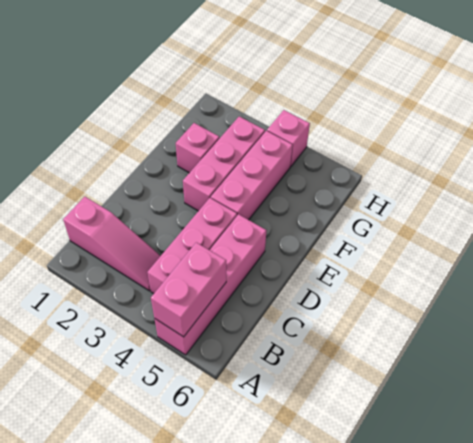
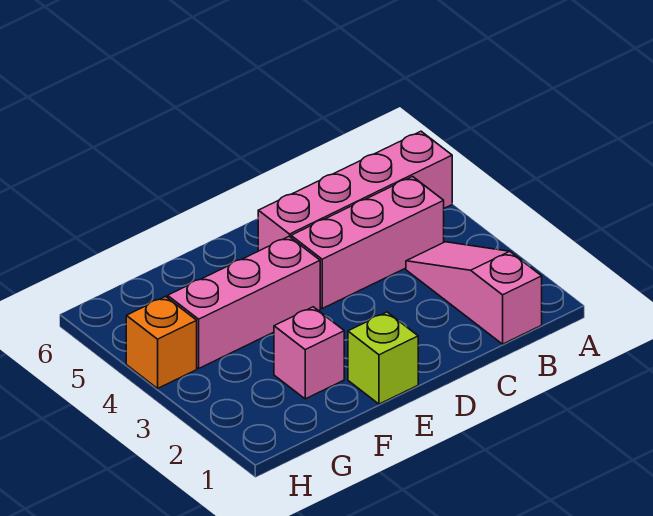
pink brick A5:B5 level 2 -> none
none -> lime brick E1 level 1
pink brick E3:G3 level 1 -> none
pink brick H4 level 1 -> orange brick H4 level 1

